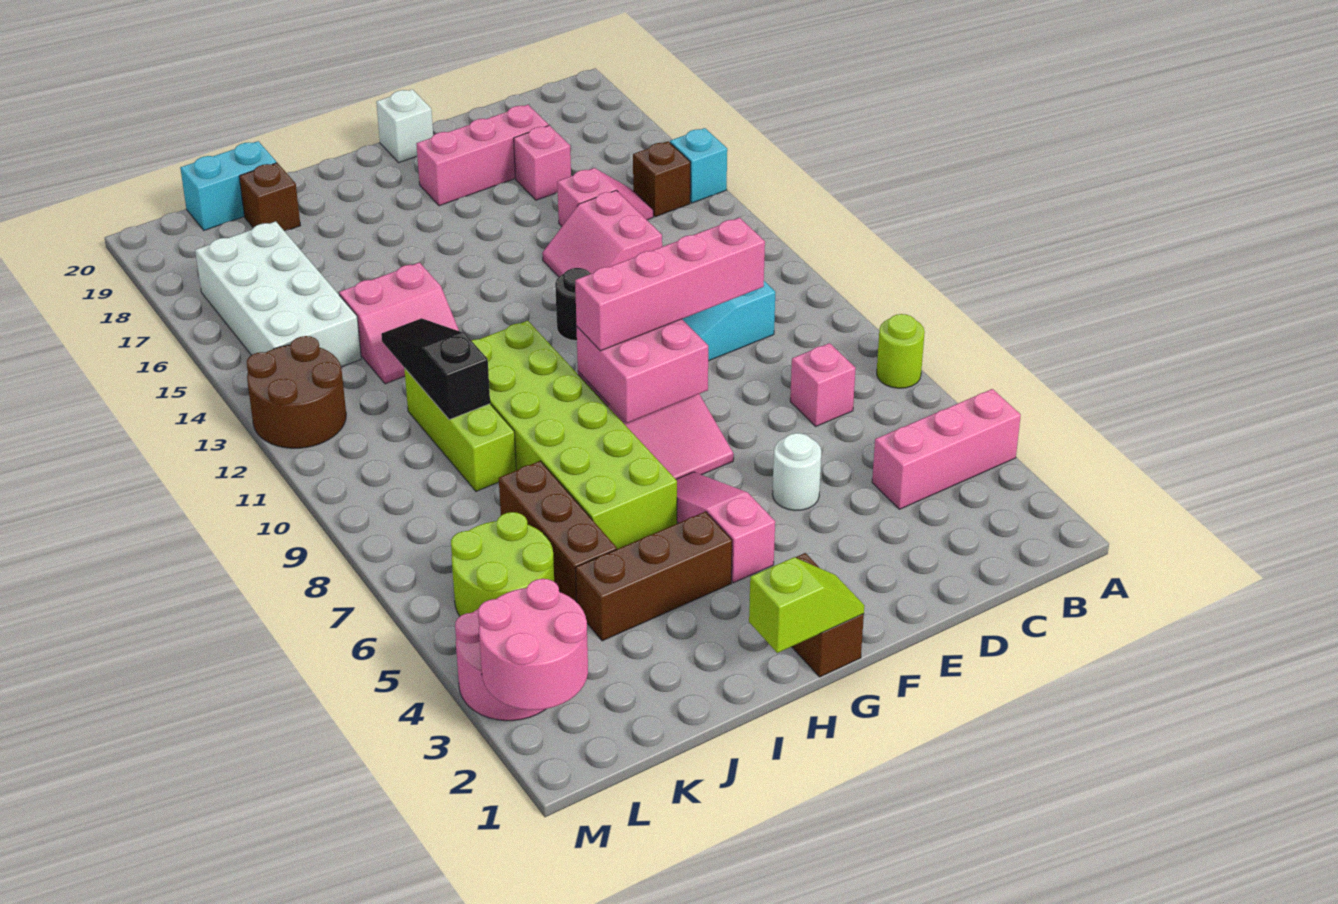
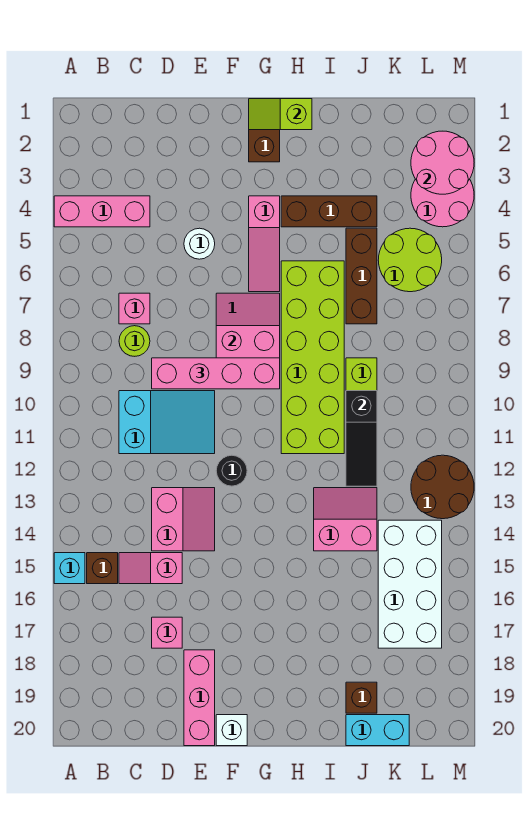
lime round brick A7 level 1 -> lime round brick C8 level 1
pink brick D18:F18 level 1 -> pink brick E18:E20 level 1

